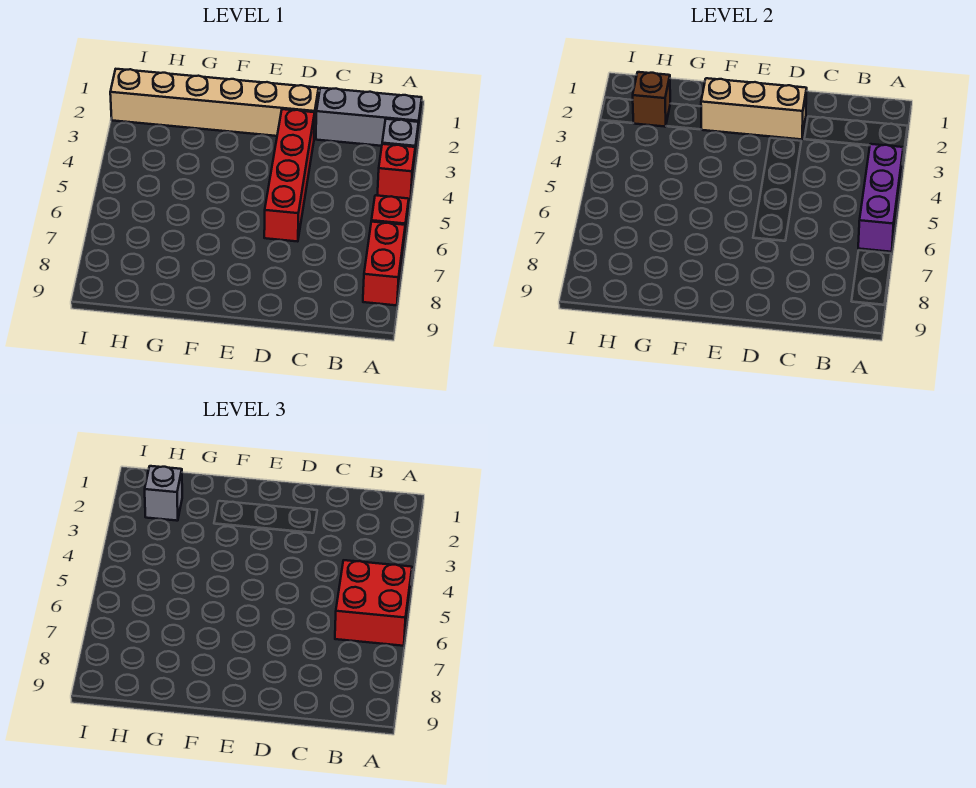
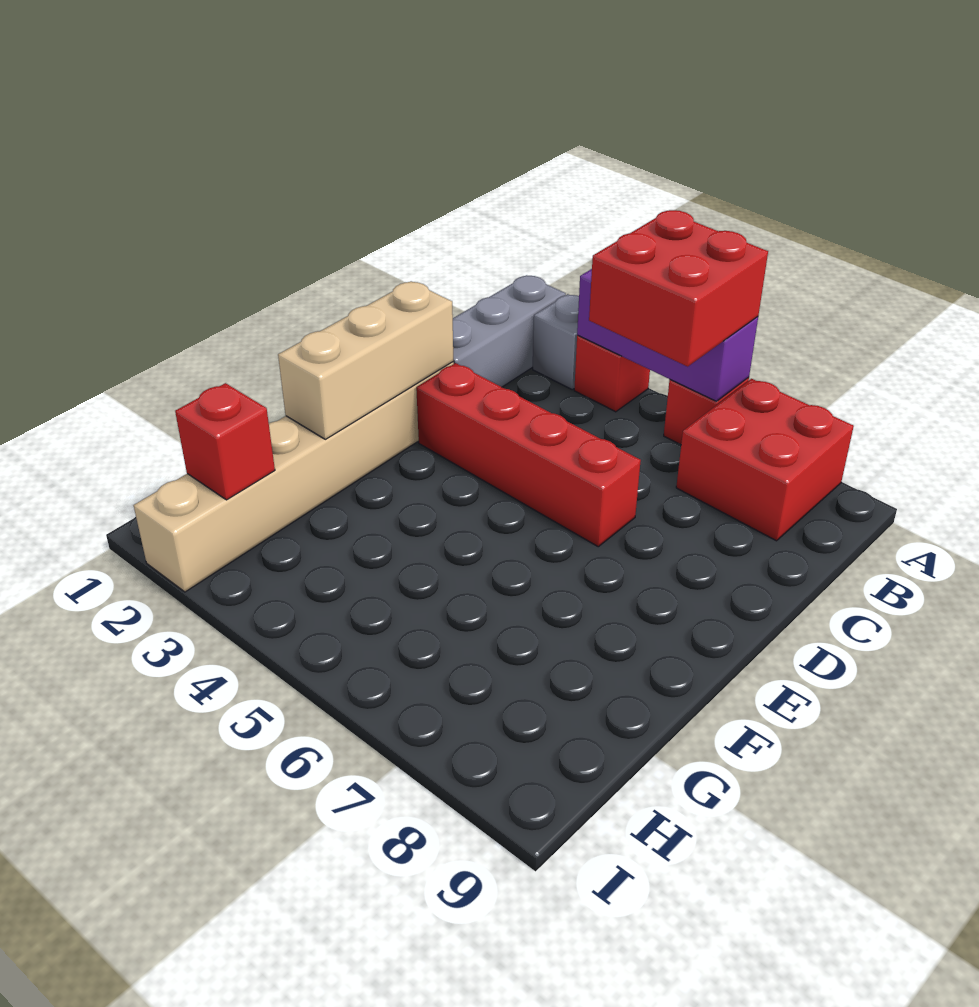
red brick A7:A8 level 1 -> red brick A7:B8 level 1
brown brick H2 level 2 -> red brick H2 level 2
grey brick H2 level 3 -> none

